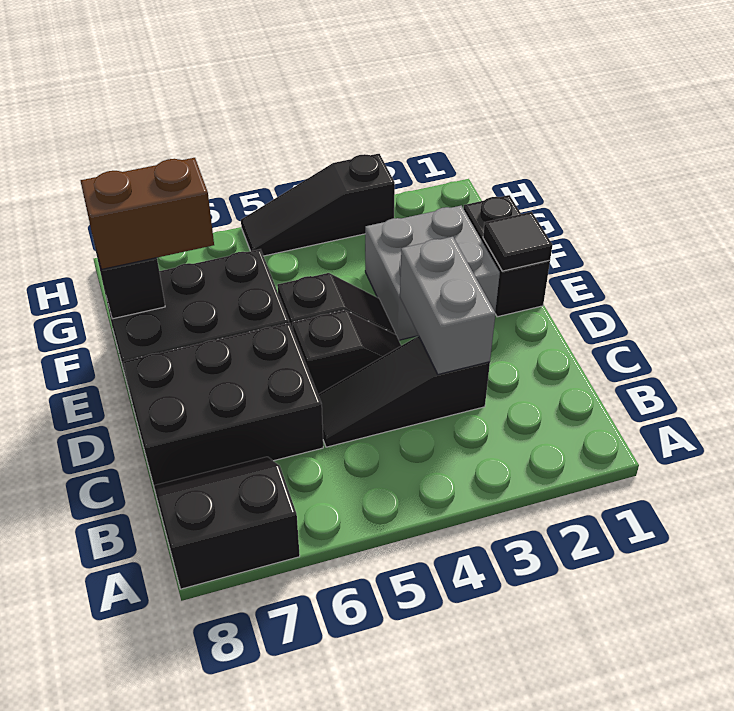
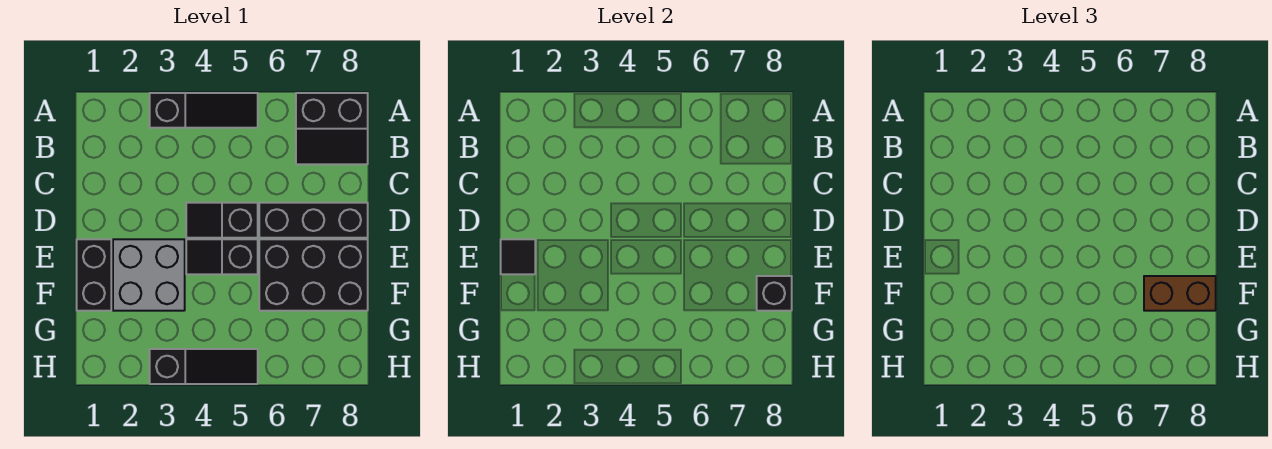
black slope C3:C5 level 1 top 3 -> black slope A3:A5 level 1 top 3
grey brick C3:D3 level 2 -> none
black brick C6:D8 level 1 -> black brick D6:D8 level 1

